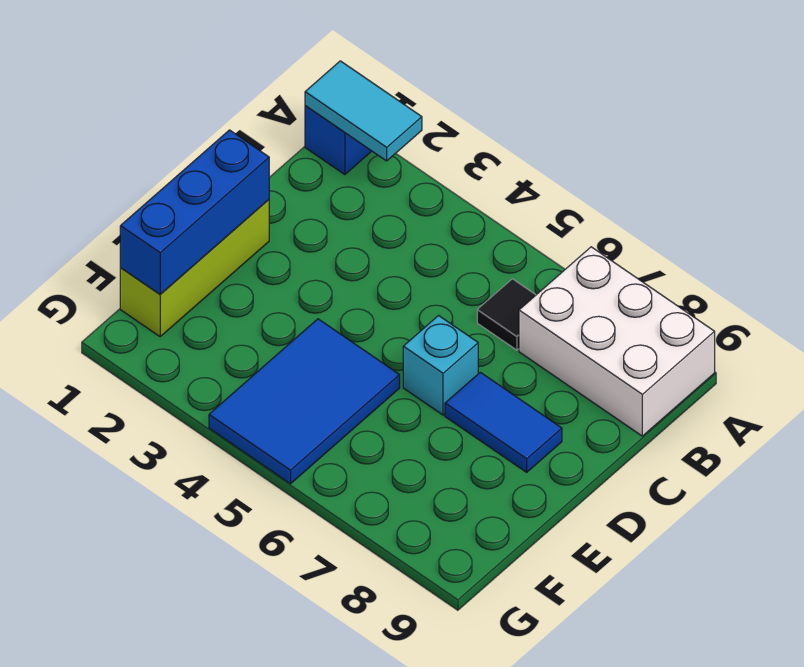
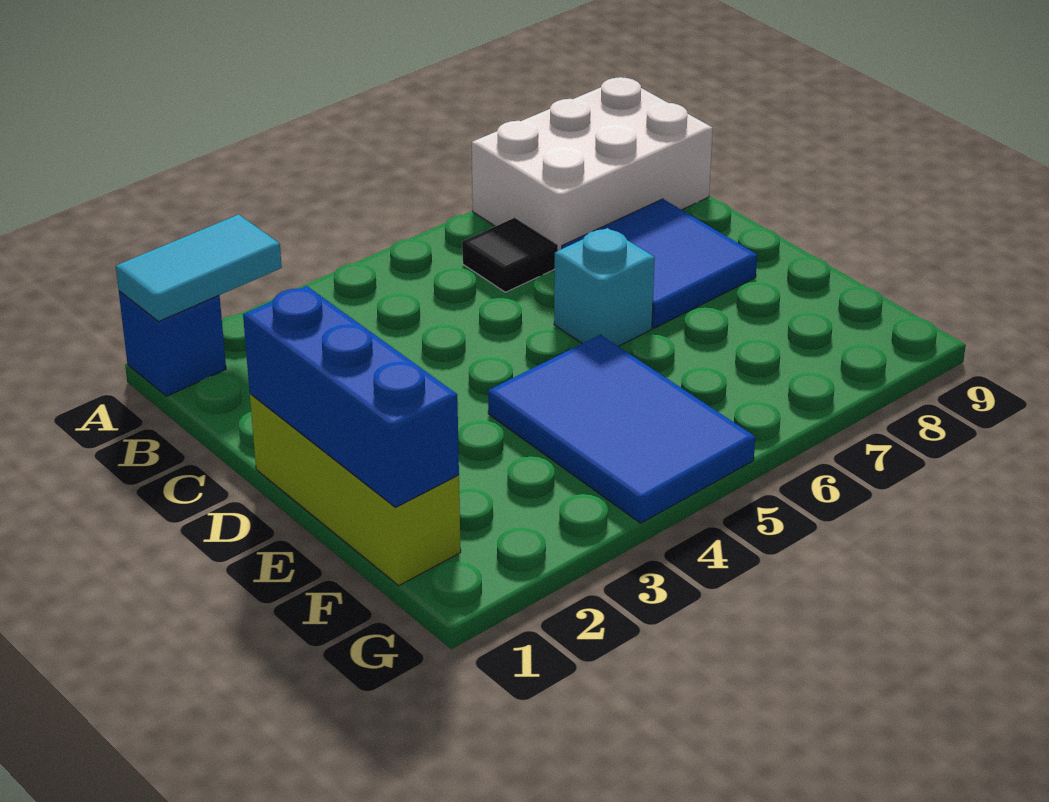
blue tile D7:D8 level 1 -> blue tile C7:D8 level 1

